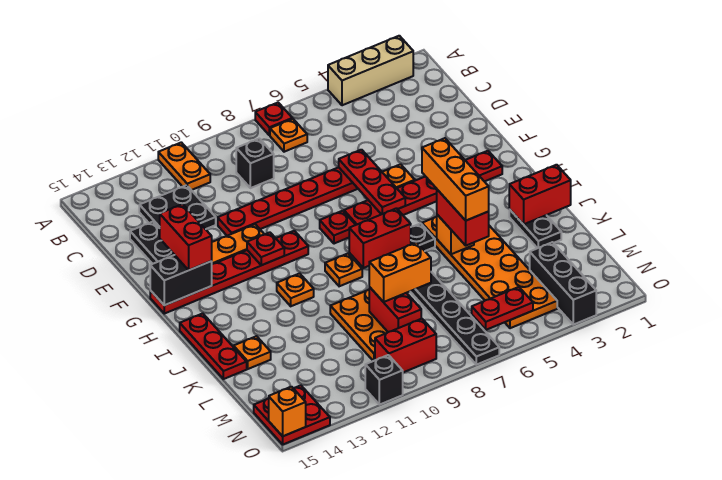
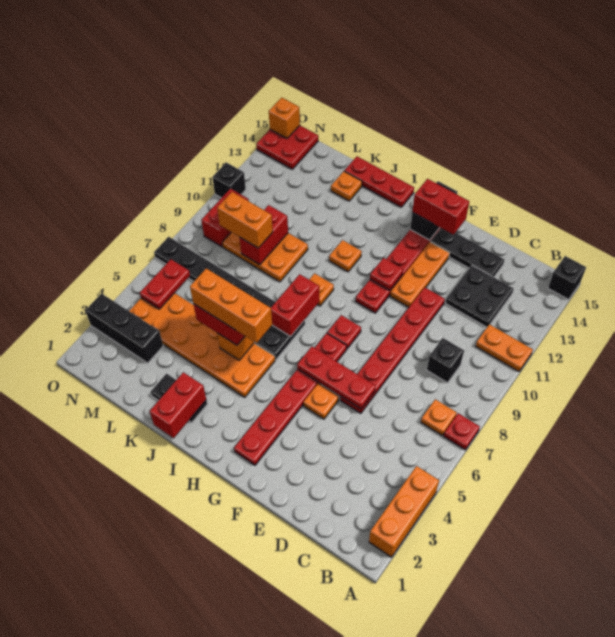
tan brick A2:A4 level 1 -> orange brick A2:A4 level 1
none -> black brick A15 level 1
orange brick L8:L9 level 3 -> orange brick L9:M9 level 3
red brick L9:M9 level 2 -> red brick L9:L10 level 2

